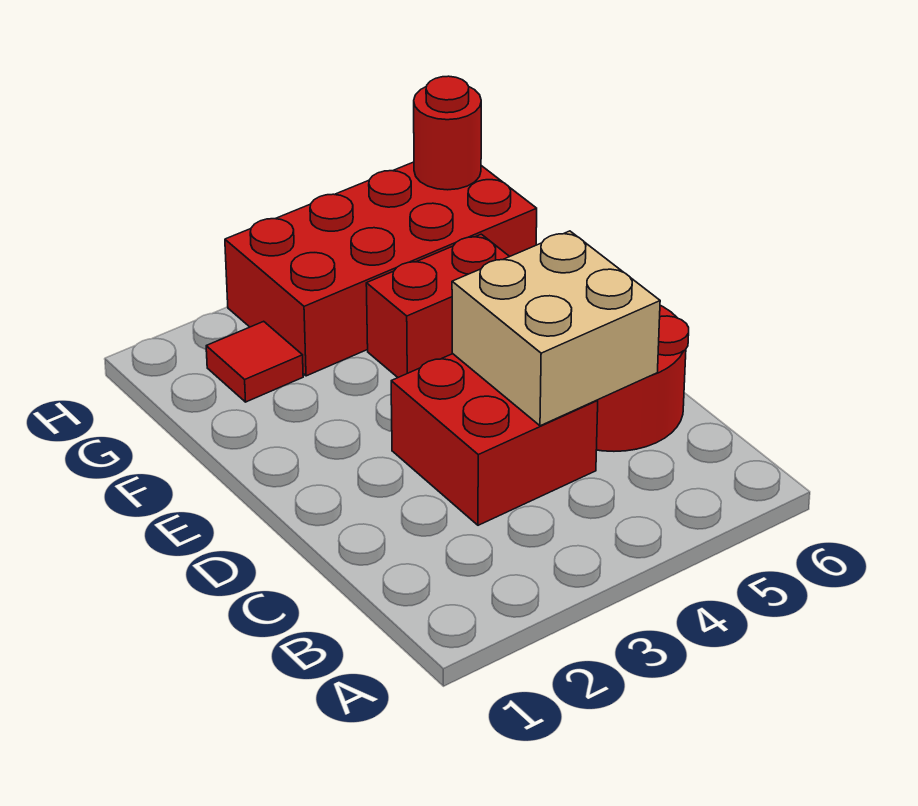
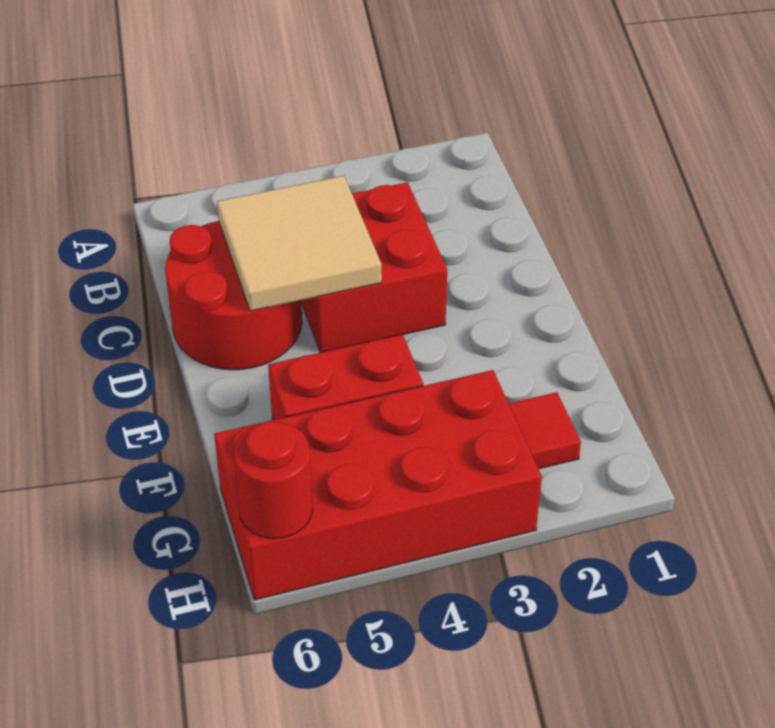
tan brick C4:D5 level 2 -> tan tile C4:D5 level 2

